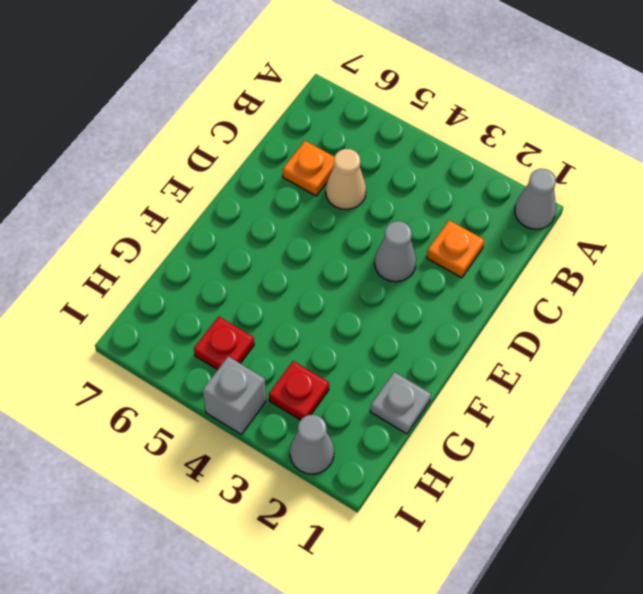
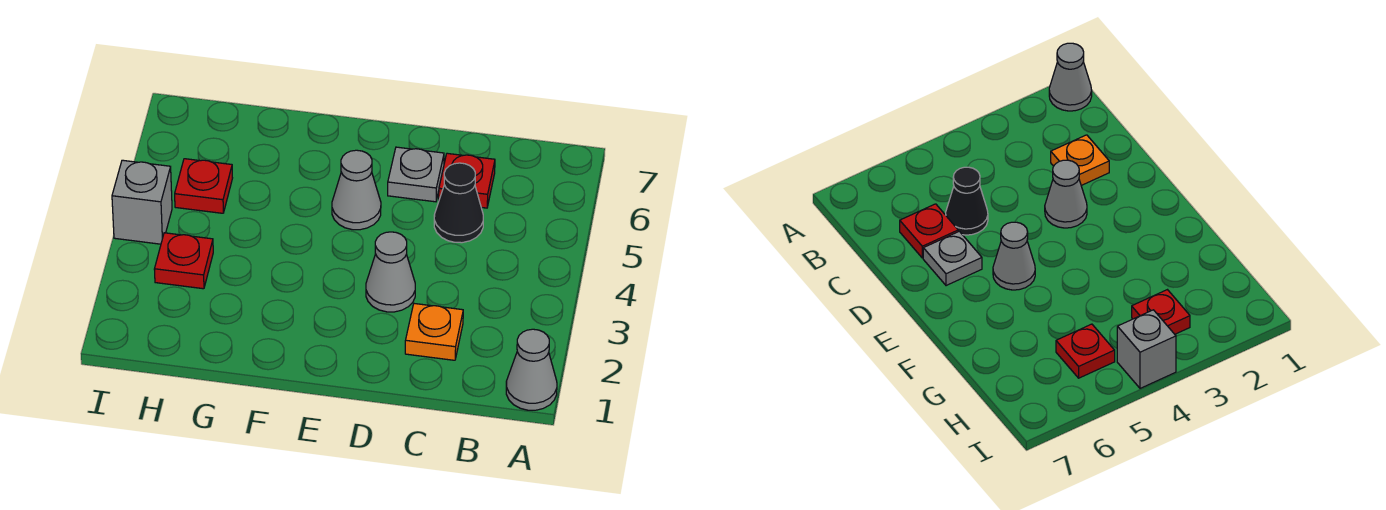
tan cone C5 level 1 -> black cone C5 level 1
orange plate C6 level 1 -> red plate C6 level 1
grey plate G1 level 1 -> grey plate D6 level 1
grey cone I2 level 1 -> grey cone E5 level 1

